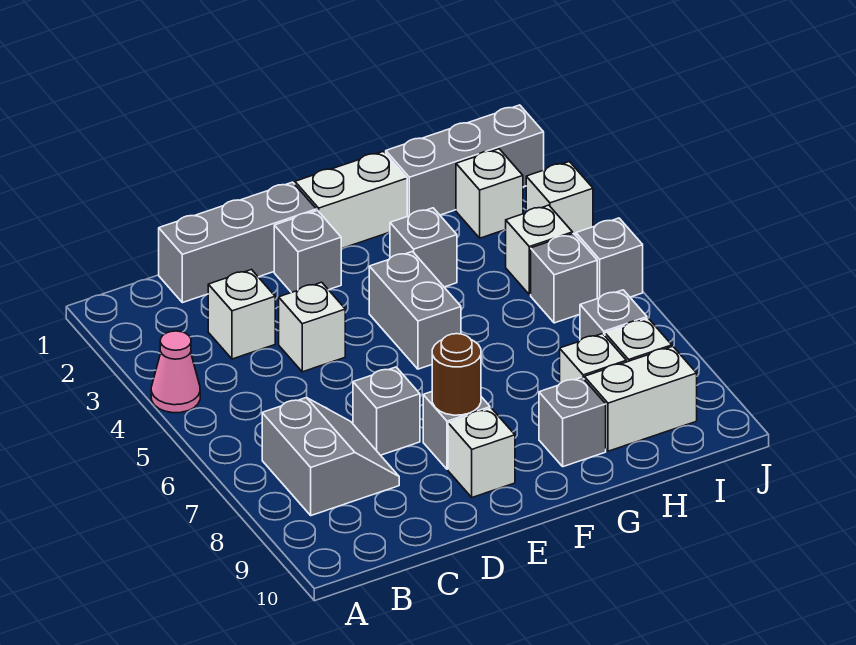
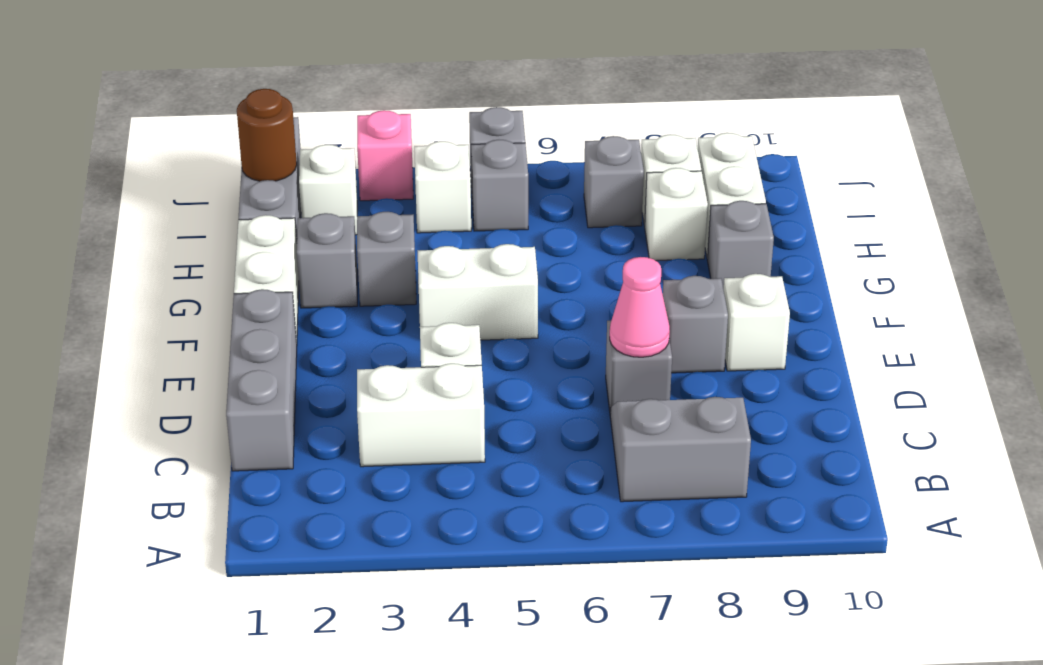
pink cone A4 level 1 -> pink cone D7 level 2
white brick C3 level 1 -> white brick C3:C4 level 1
grey brick E2 level 1 -> grey brick G2 level 1
brown round brick E8 level 2 -> brown round brick I1 level 2
grey brick F4:F5 level 1 -> white brick F4:F5 level 1
white brick J3 level 1 -> pink brick J3 level 1

